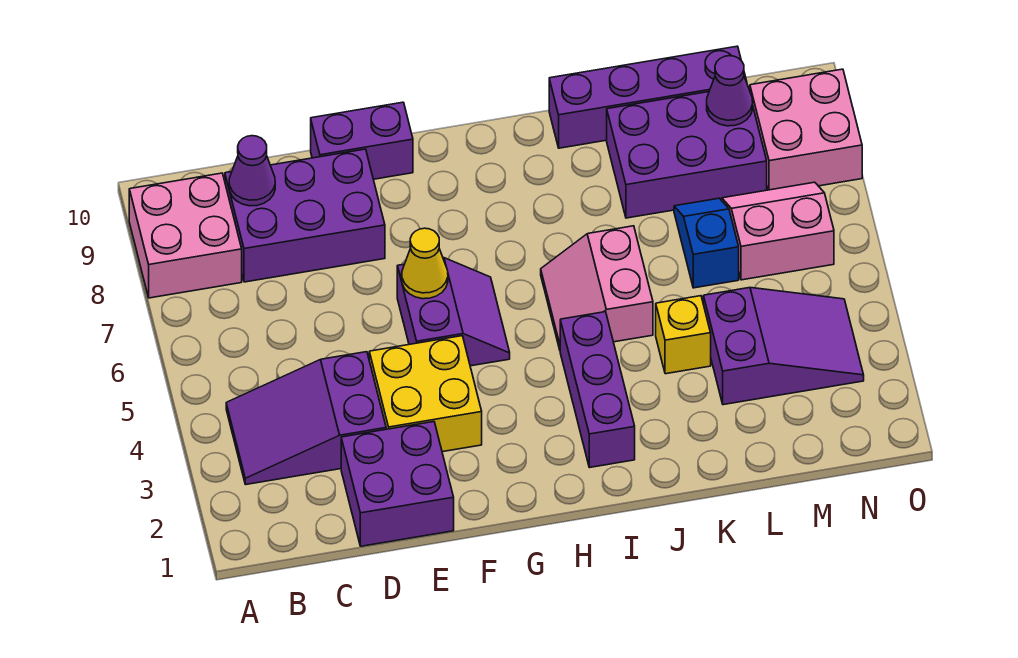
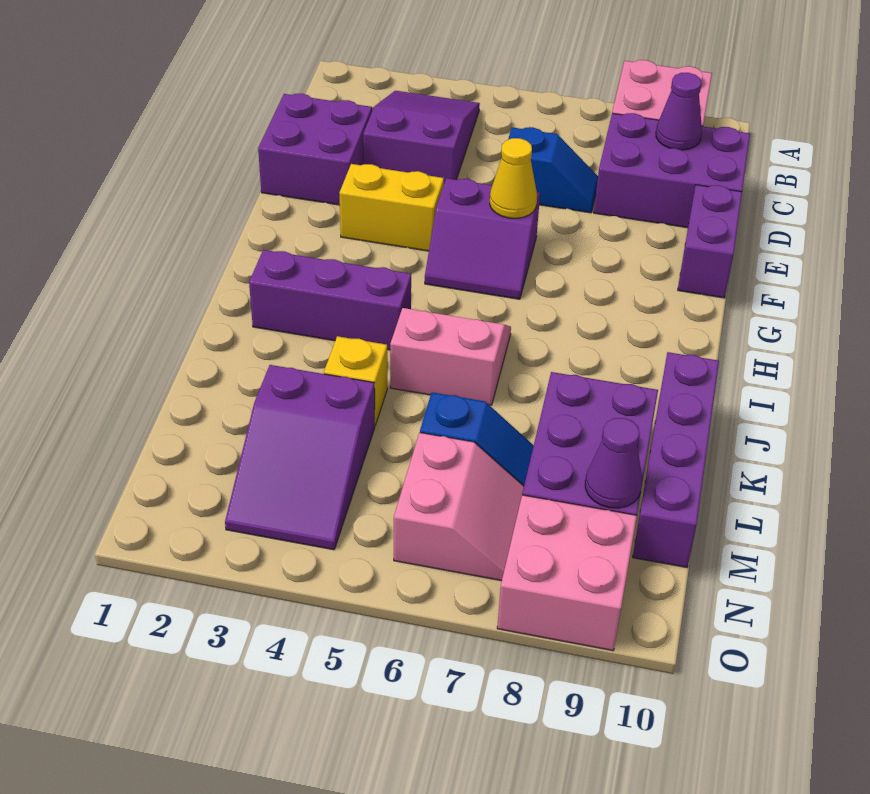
purple brick C8:E9 level 1 -> purple brick C8:D10 level 1
none -> blue slope D6:D7 level 1 top 6
yellow brick E3:F4 level 1 -> yellow brick F3:F4 level 1

